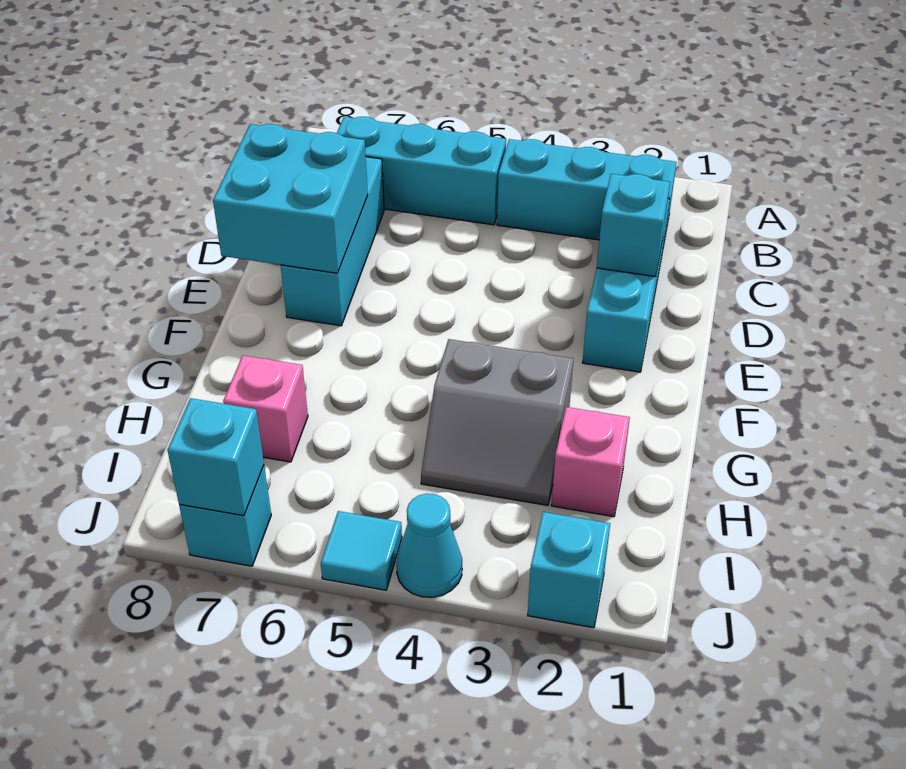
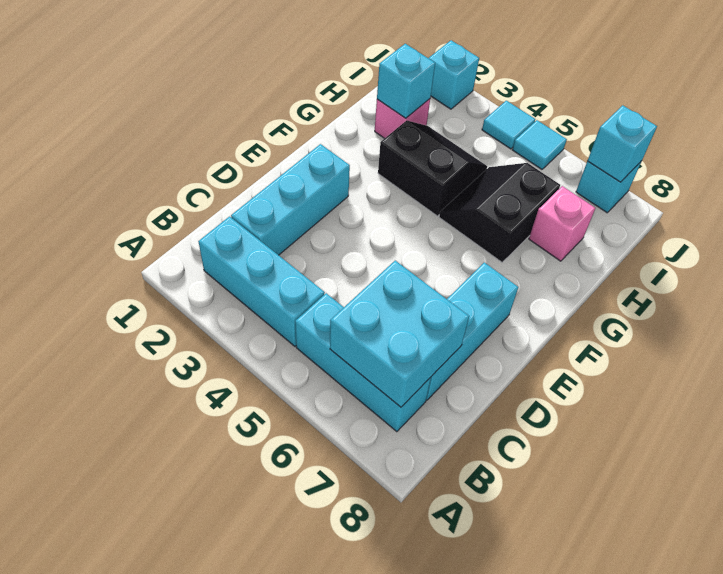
cyan brick D2 level 2 -> cyan brick H2 level 2
cyan brick D7:E8 level 2 -> cyan brick B6:C7 level 2
grey slope G3:H4 level 1 top G -> black slope G3:H4 level 1 top G
none -> black slope G5:H6 level 1 top 6
cyan cone J4 level 1 -> cyan tile J4 level 1

